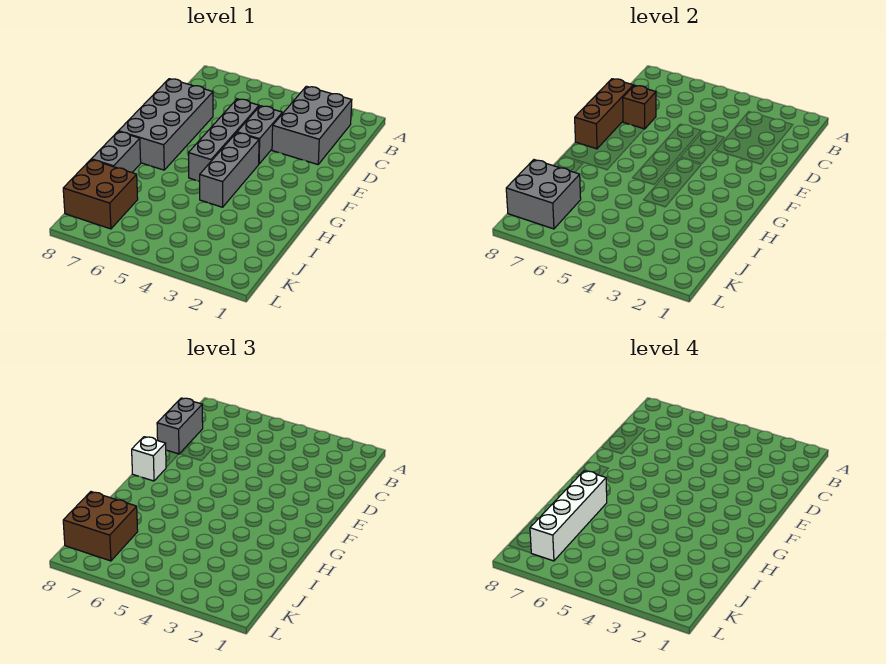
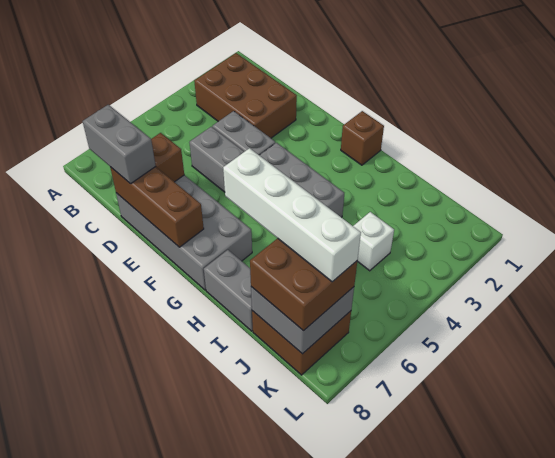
grey brick B2:D3 level 1 -> brown brick B2:D3 level 1
white brick F8 level 3 -> white brick J4 level 1
none -> brown brick G1 level 1

